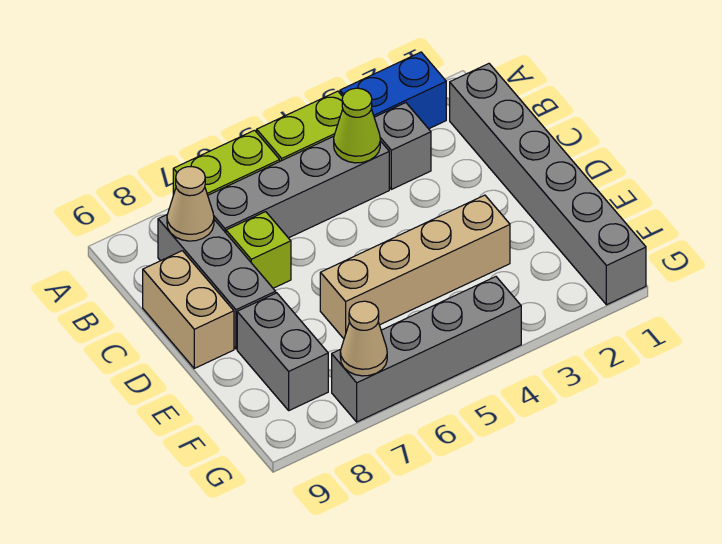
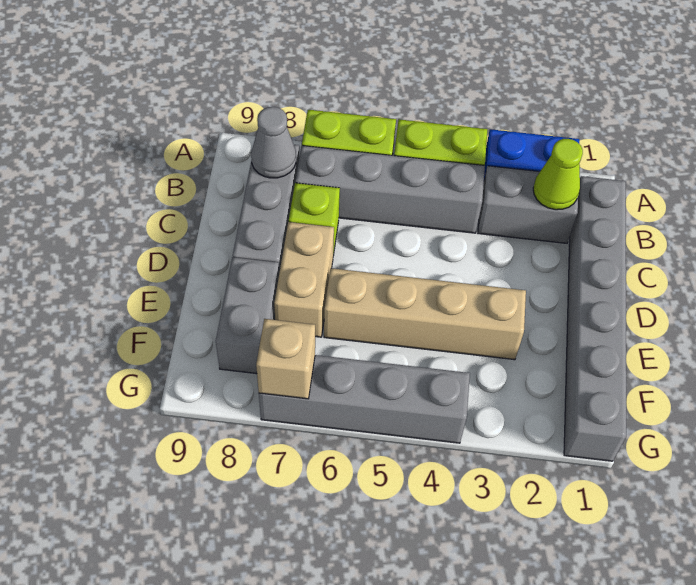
grey brick B3 level 1 -> grey brick B2:B3 level 1
lime cone B4 level 2 -> lime cone B2 level 2
tan cone B8 level 2 -> grey cone B8 level 2
tan brick C9:D9 level 1 -> tan brick D7:E7 level 1
tan cone G7 level 2 -> tan brick G7 level 2

